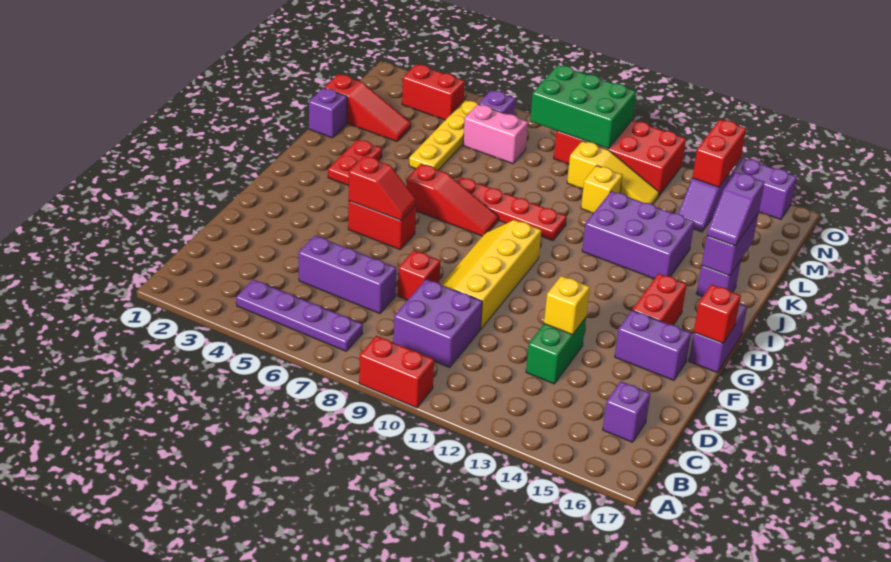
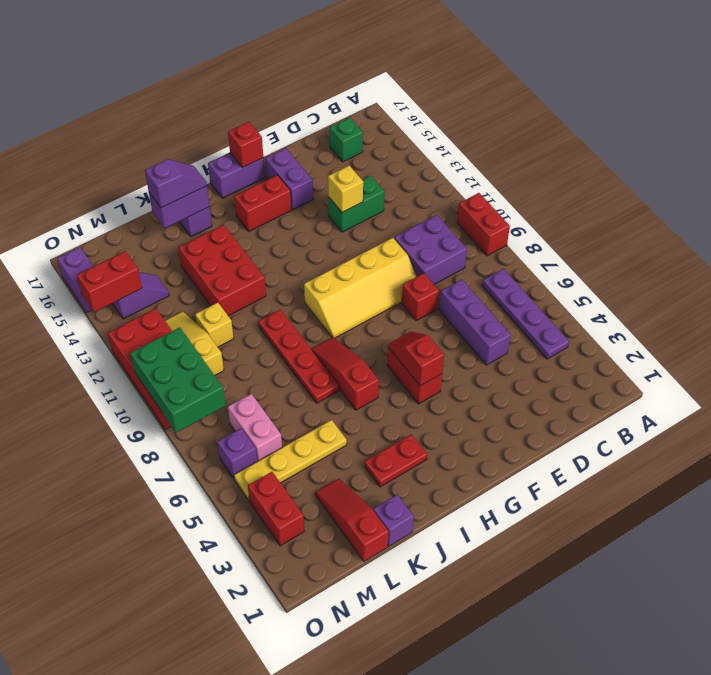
purple brick C16 level 1 -> green brick C16 level 1
purple brick J12:K14 level 1 -> red brick J12:K14 level 1

